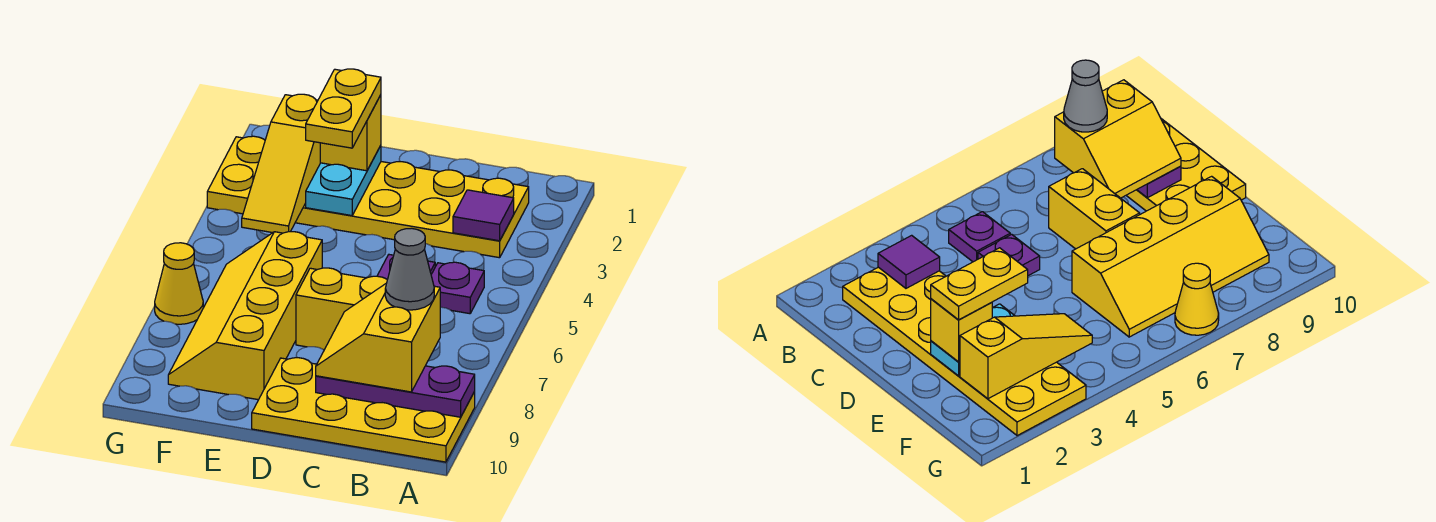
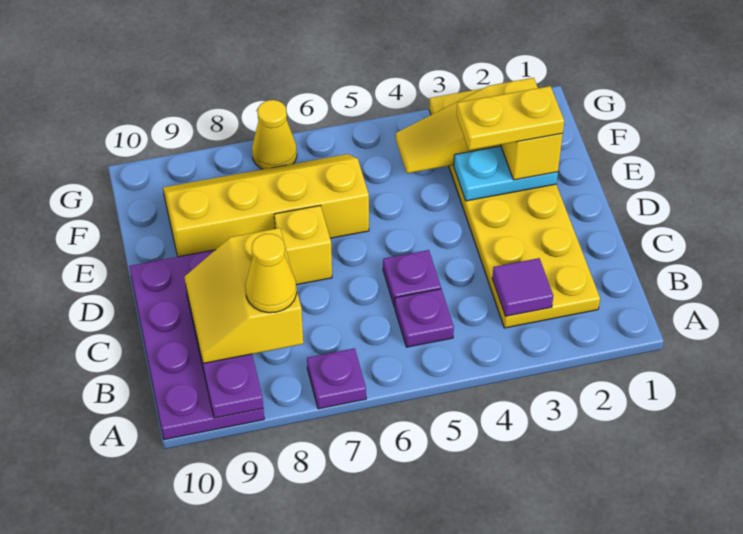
none -> purple plate A7 level 1
yellow plate A9:D10 level 1 -> purple plate A9:D10 level 1
yellow slope B8:C9 level 3 top B -> yellow slope B8:C9 level 3 top 8
grey cone B8 level 4 -> yellow cone B8 level 4
yellow brick C7:D7 level 1 -> yellow brick D7 level 1

